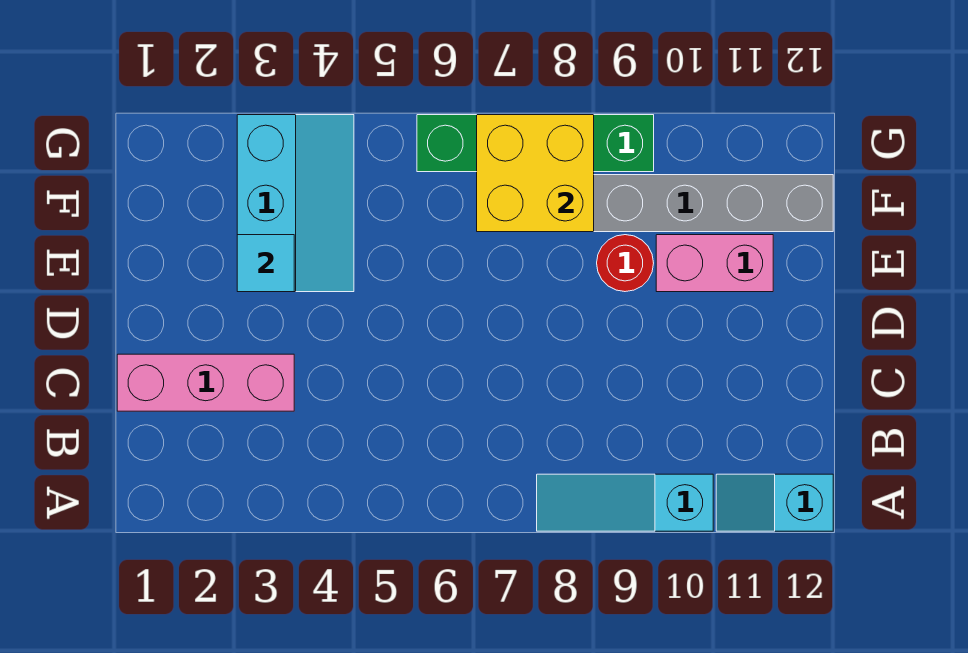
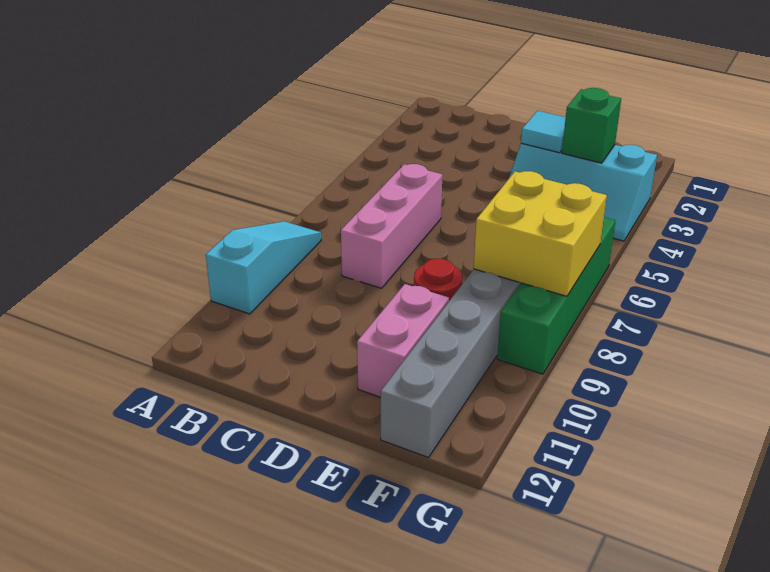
cyan slope A11:A12 level 1 top 12 -> none
pink brick C1:C3 level 1 -> pink brick C6:C8 level 1
none -> green brick F3 level 2

